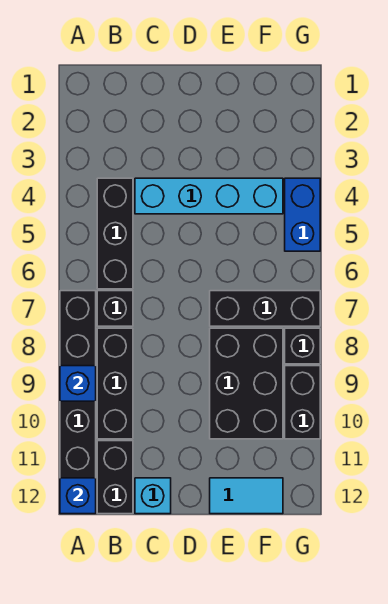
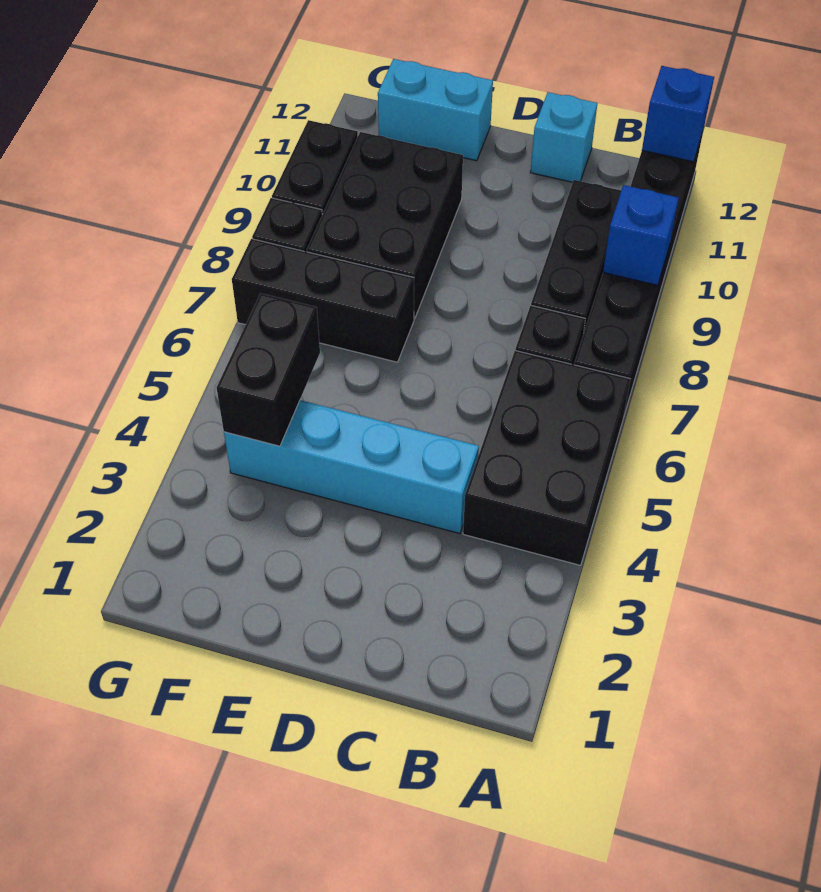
black brick B4:B6 level 1 -> black brick A4:B6 level 1
black brick B11:B12 level 1 -> black brick F4:F5 level 2
cyan tile E12:F12 level 1 -> cyan brick E12:F12 level 1
blue brick G4:G5 level 1 -> none

